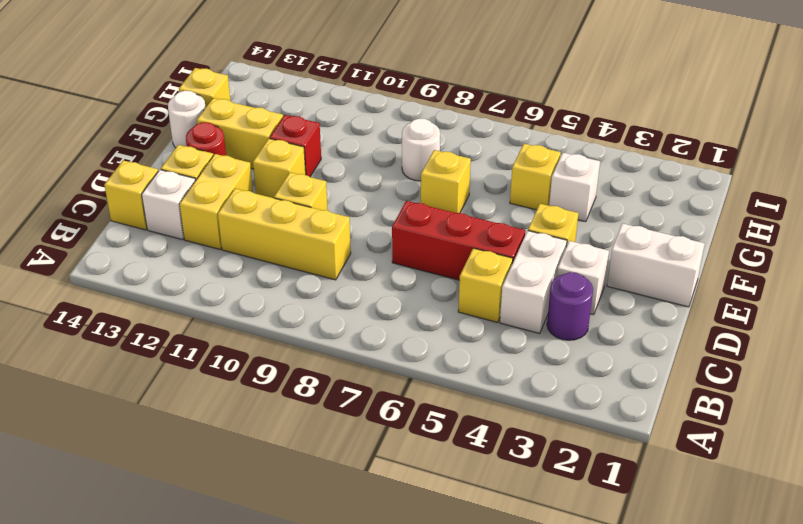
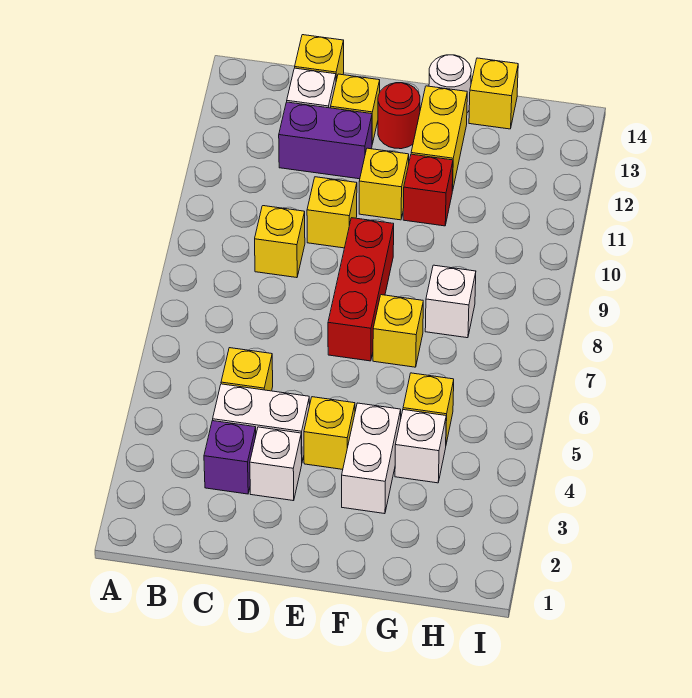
purple round brick C3 level 1 -> purple brick C3 level 1
yellow brick C9:C11 level 1 -> yellow brick C9 level 1
yellow brick C12:D12 level 1 -> purple brick C12:D12 level 1
red brick D5:D7 level 1 -> red brick E7:E9 level 1
white brick E1:E2 level 1 -> white brick F3:F4 level 1
white round brick G8 level 1 -> white brick G8 level 1

